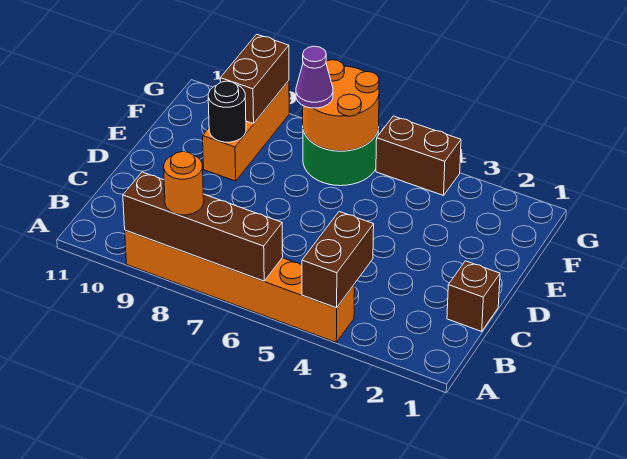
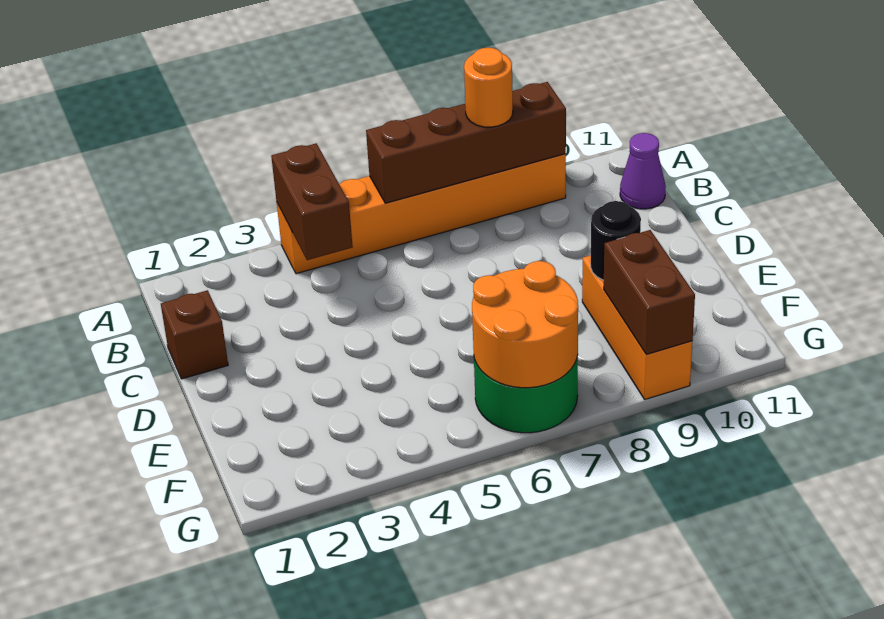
purple cone F7 level 3 -> purple cone B11 level 1
brown brick G4:G5 level 1 -> none

